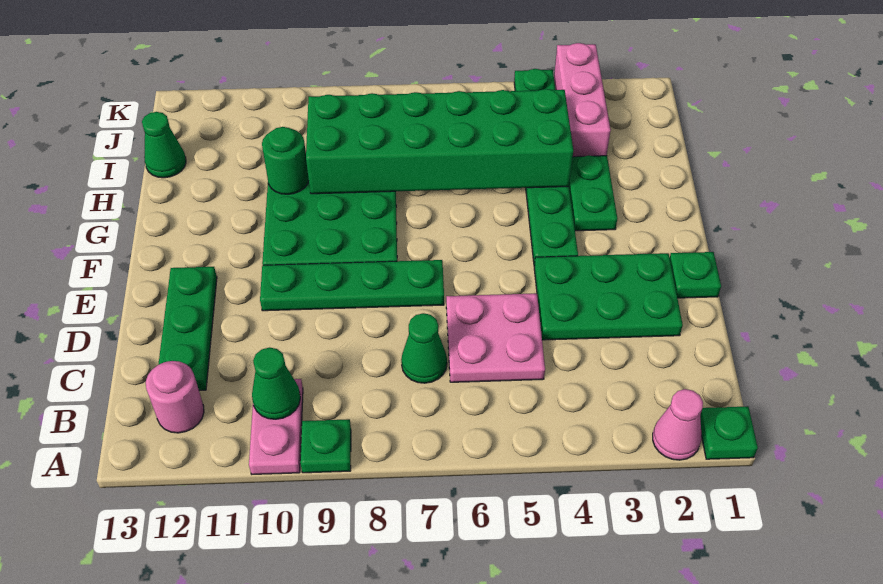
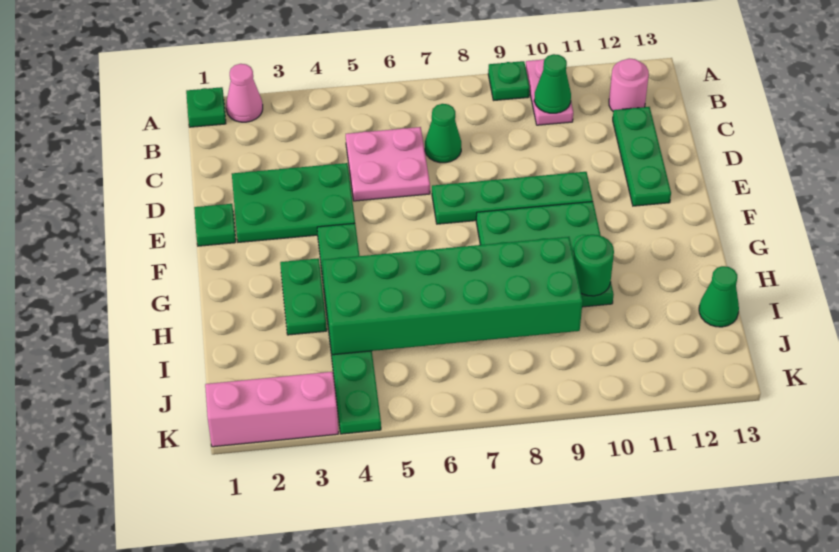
pink brick I3:K3 level 1 -> pink brick K1:K3 level 1

